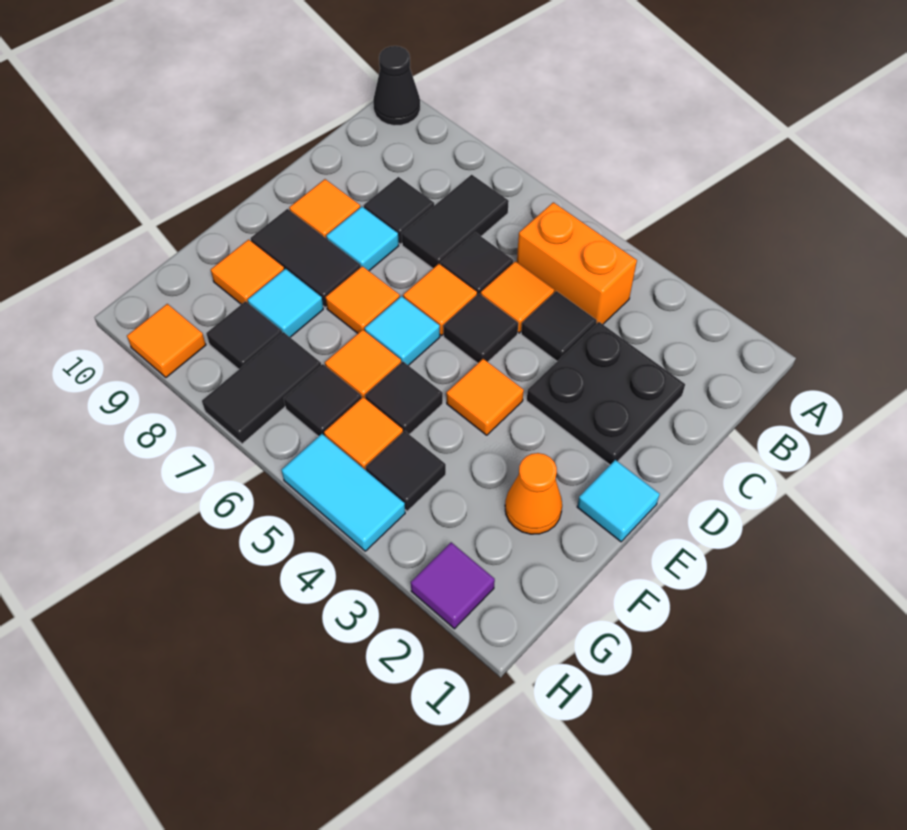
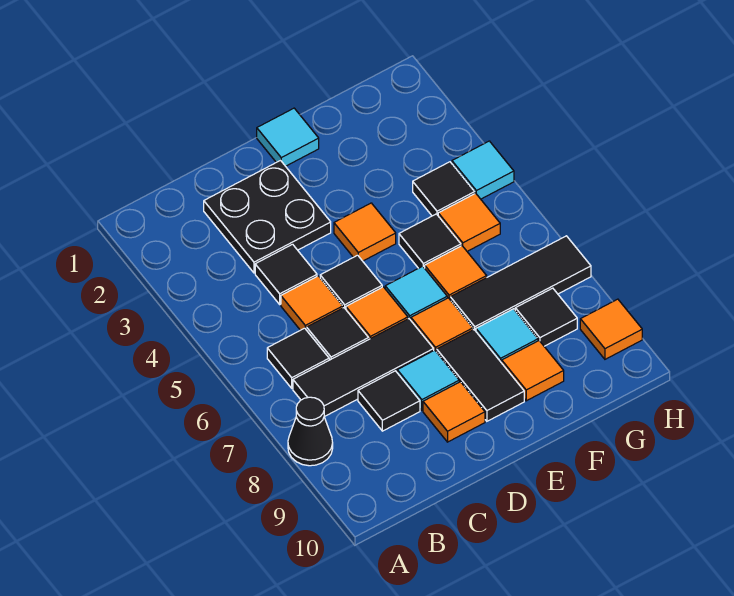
black cone A10 level 1 -> black cone A8 level 1
orange brick B4:B5 level 1 -> none
black tile B7:C7 level 1 -> black tile B7:D7 level 1
orange cone F2 level 1 -> none
black tile G6 level 1 -> black tile B6 level 1
black tile G7:H7 level 1 -> black tile F7:H7 level 1
purple tile H2 level 1 -> none
cyan tile H4:H5 level 1 -> cyan tile H4 level 1

